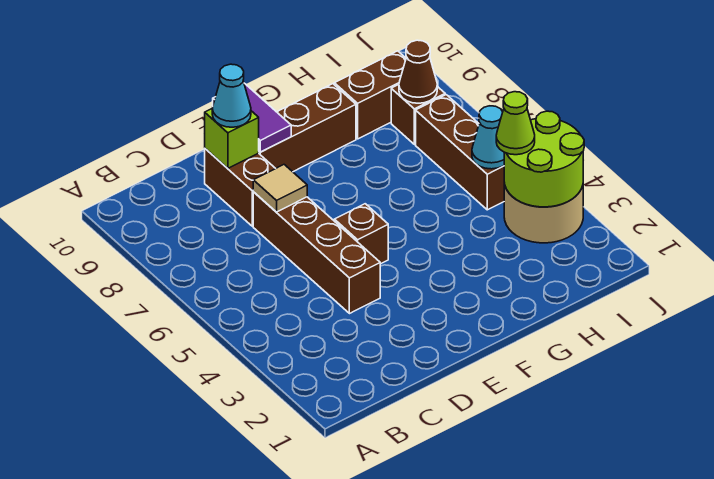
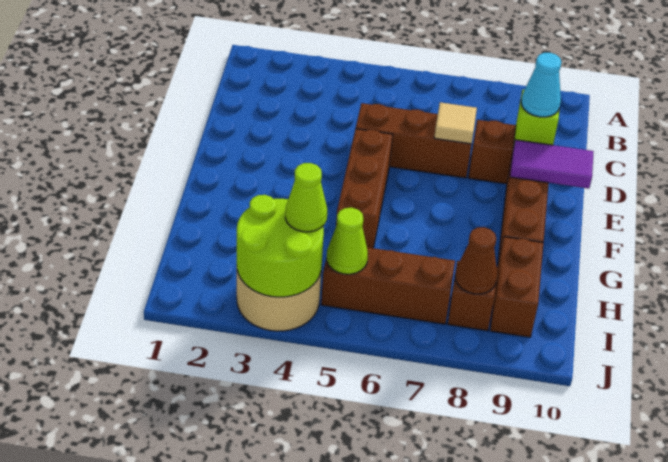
brown brick D4:D7 level 1 -> brown brick D5:D7 level 1
brown brick E5 level 1 -> brown brick E5:G5 level 1
cyan cone I5 level 2 -> lime cone I5 level 2

